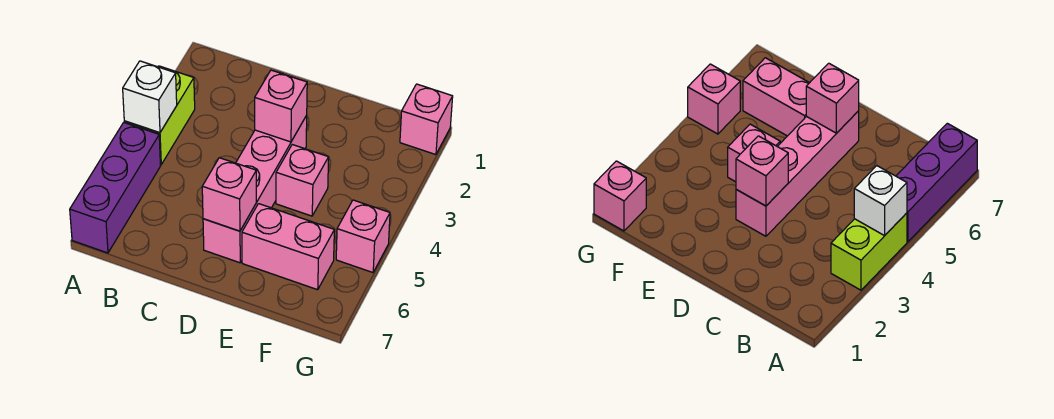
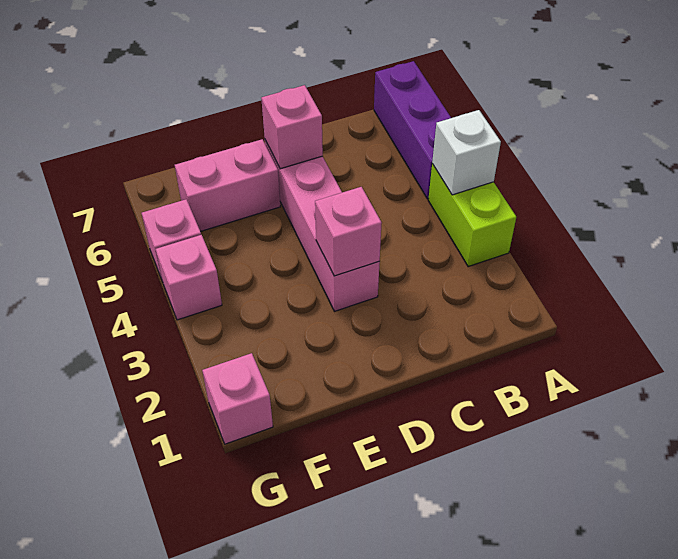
pink brick E4 level 1 -> pink brick G4 level 1

